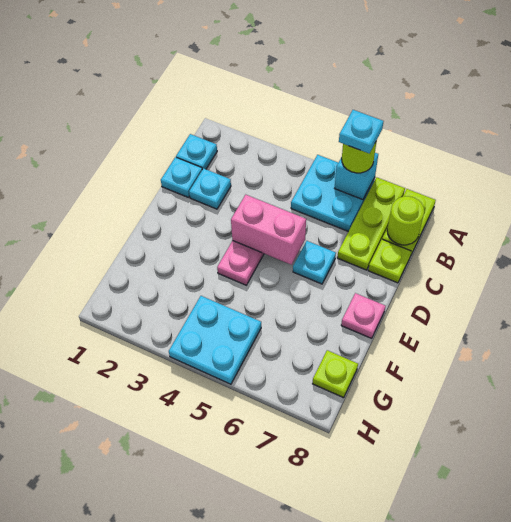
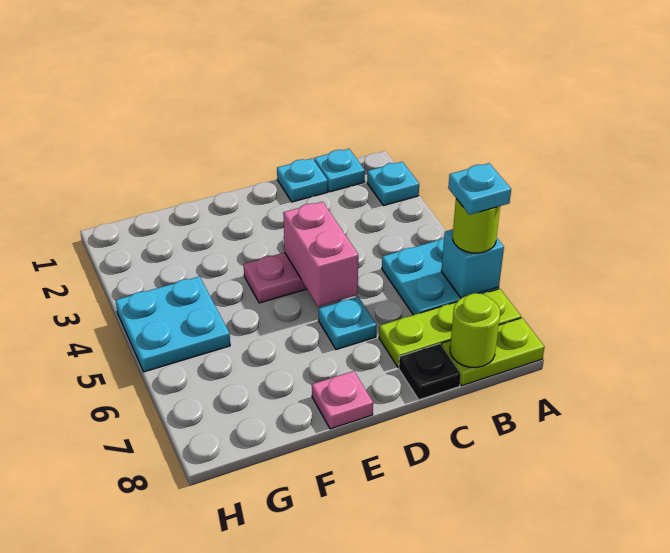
cyan plate C2 level 1 -> cyan plate A2 level 1
lime plate C8 level 1 -> black plate C8 level 1
lime plate G8 level 1 -> none

